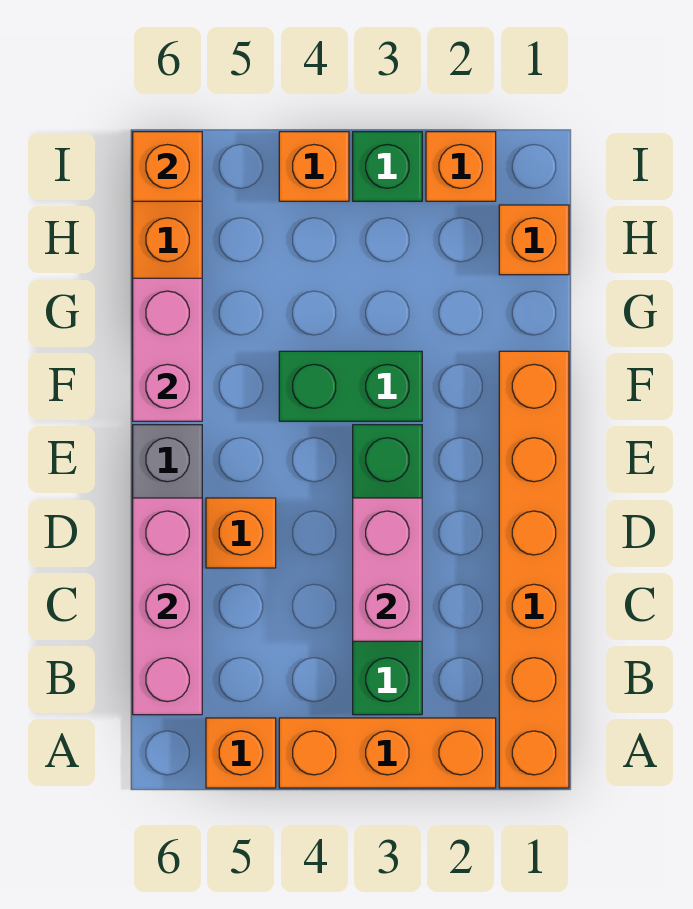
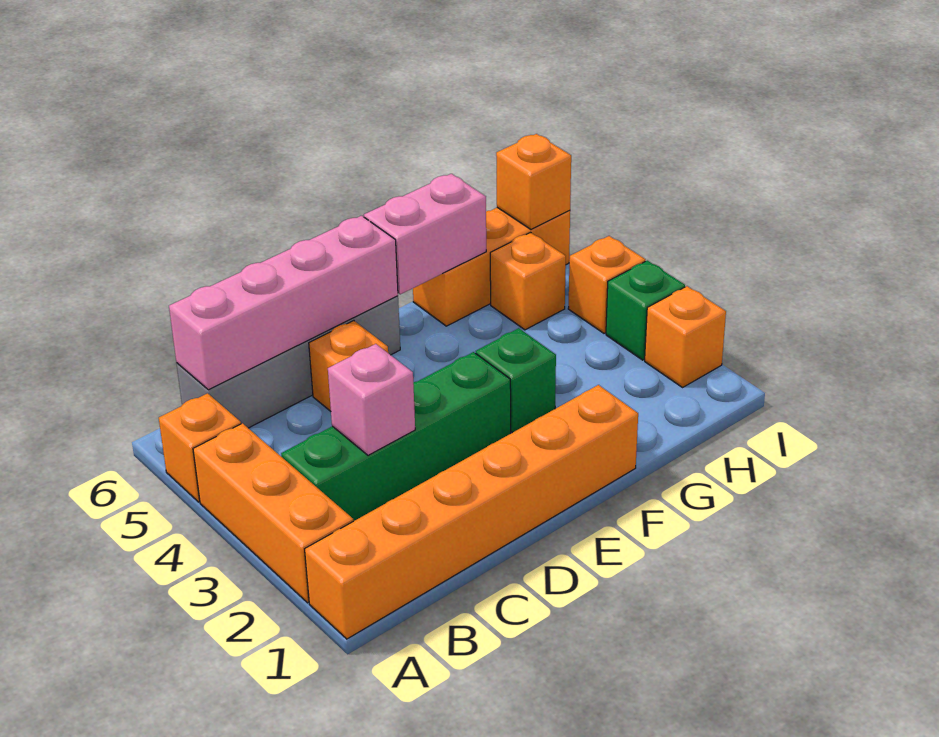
pink brick B6:D6 level 2 -> pink brick B6:E6 level 2
pink brick C3:D3 level 2 -> pink brick C3 level 2
green brick F3:F4 level 1 -> green brick F3 level 1
orange brick H1 level 1 -> orange brick H5 level 1

